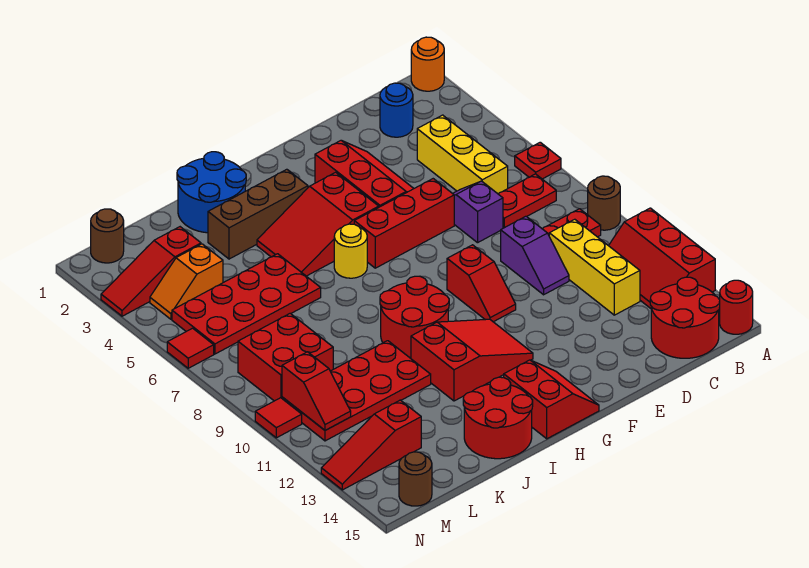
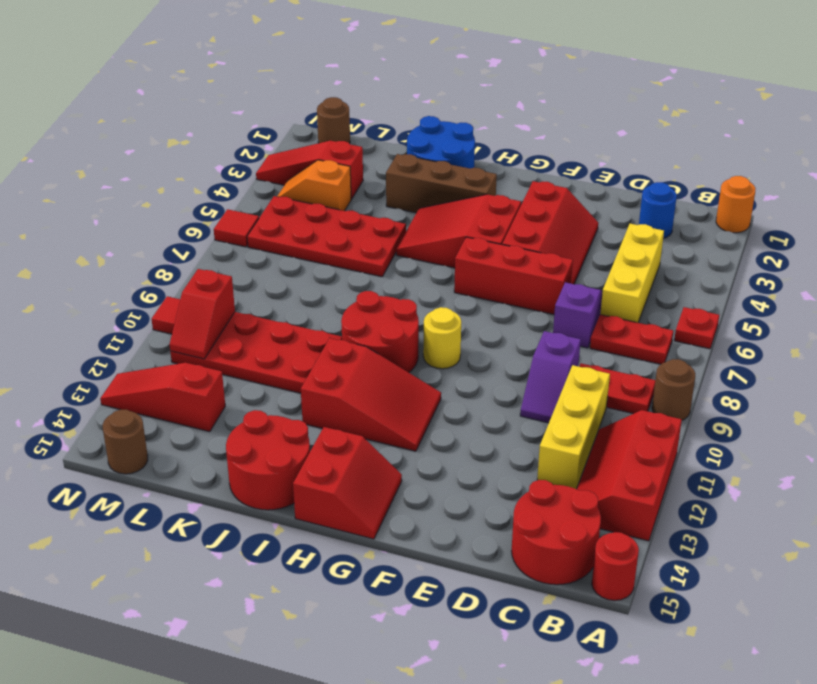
red slope F9:F10 level 1 top 9 -> none
yellow round brick H6 level 1 -> yellow round brick G9 level 1
red brick L8:M9 level 1 -> none

